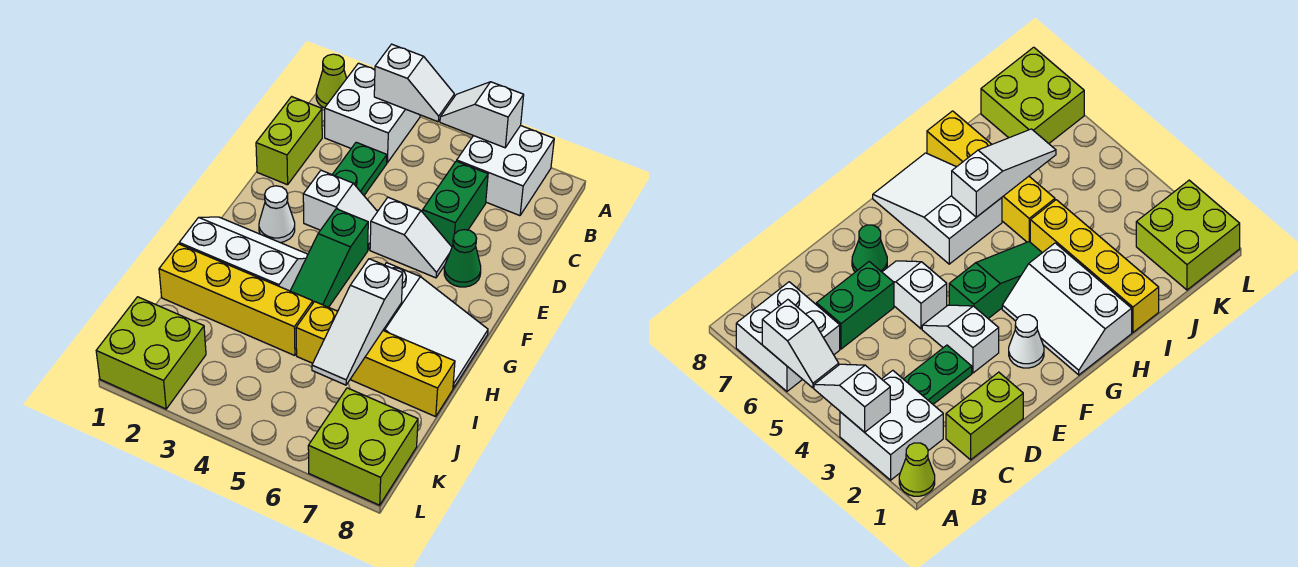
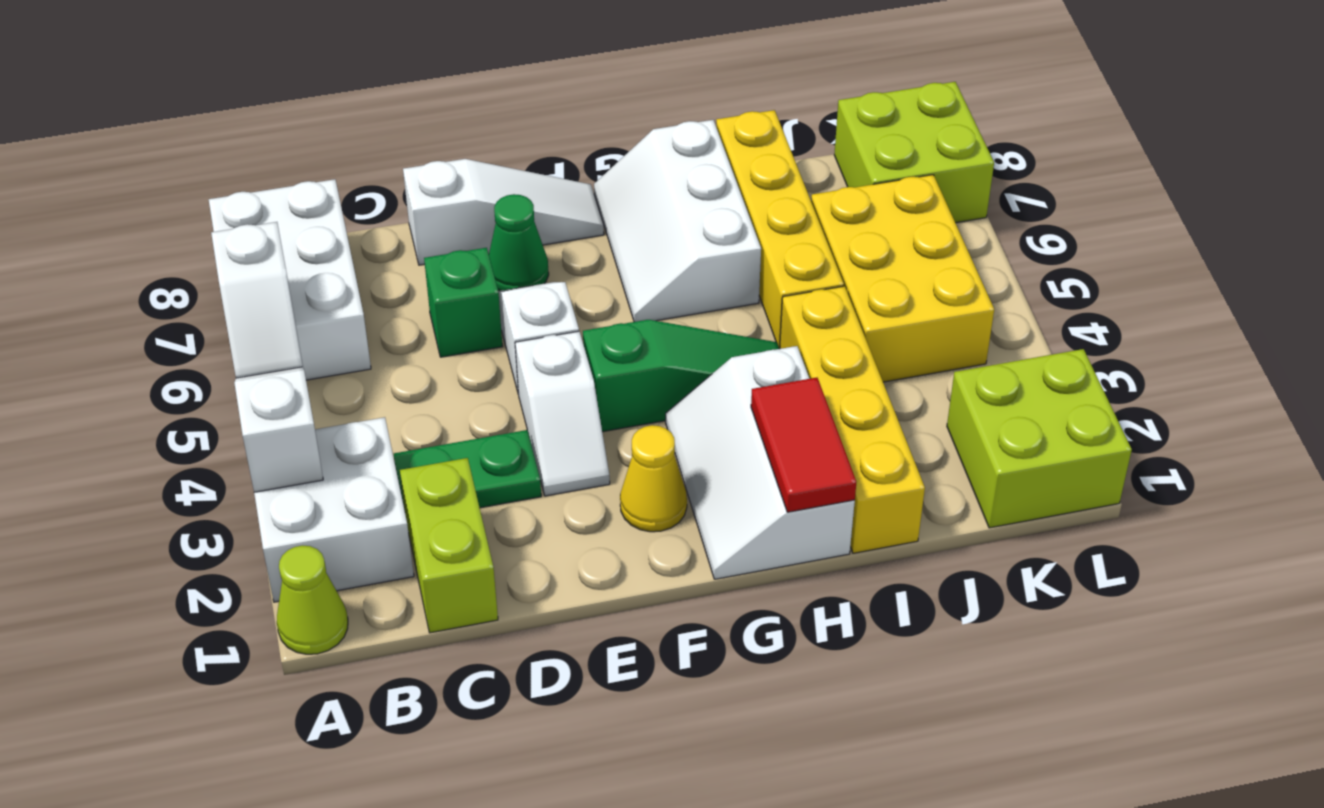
white brick A6:B7 level 1 -> white brick A6:B8 level 1
lime brick C1:D1 level 1 -> lime brick C1:C2 level 1
green brick C6:D6 level 1 -> green brick D6 level 1
white slope E3:E4 level 1 top 3 -> white slope E3:E4 level 1 top 4
white cone F2 level 1 -> yellow cone F2 level 1
white slope G6:H8 level 1 top 6 -> white slope G6:H8 level 1 top H
none -> red tile H1:H2 level 2
white slope H6:J6 level 2 top H -> white slope D8:F8 level 1 top D
none -> yellow brick J4:K6 level 1

